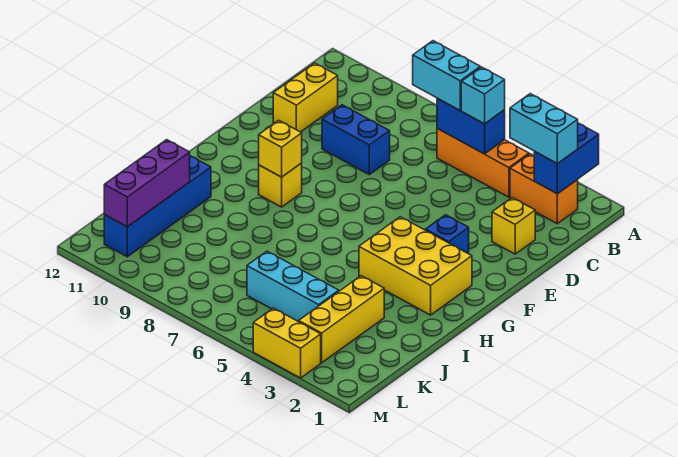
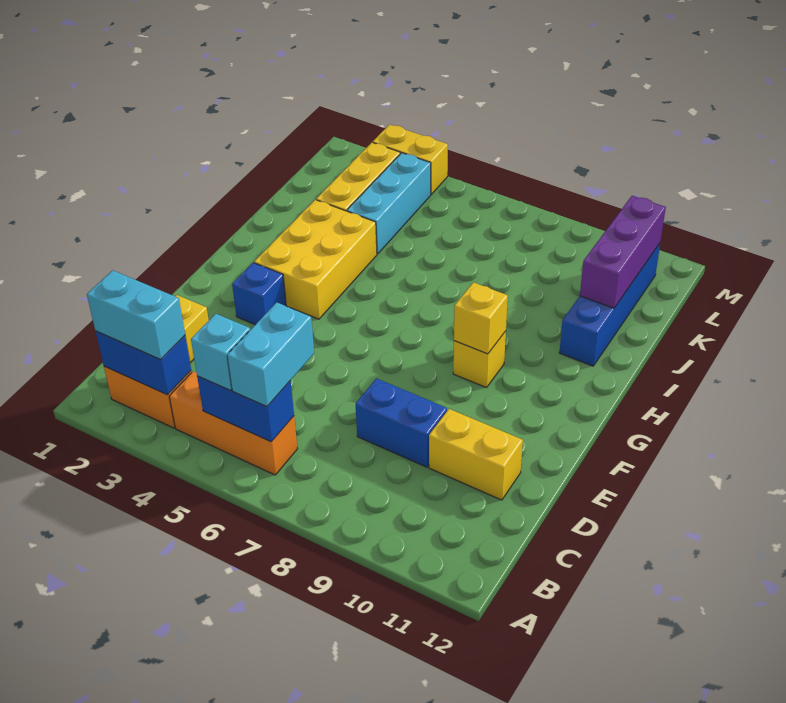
blue brick A2:B2 level 2 -> blue brick B2:B3 level 2
cyan brick B6:B7 level 3 -> cyan brick B6:C6 level 3
yellow brick C11:D11 level 1 -> yellow brick D10:D11 level 1
yellow brick G2:H4 level 1 -> yellow brick G3:I4 level 1
cyan brick K4:K6 level 1 -> cyan brick J4:L4 level 1

